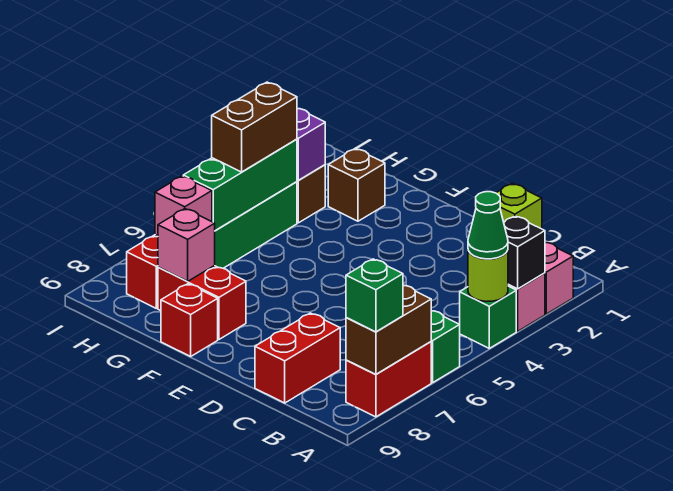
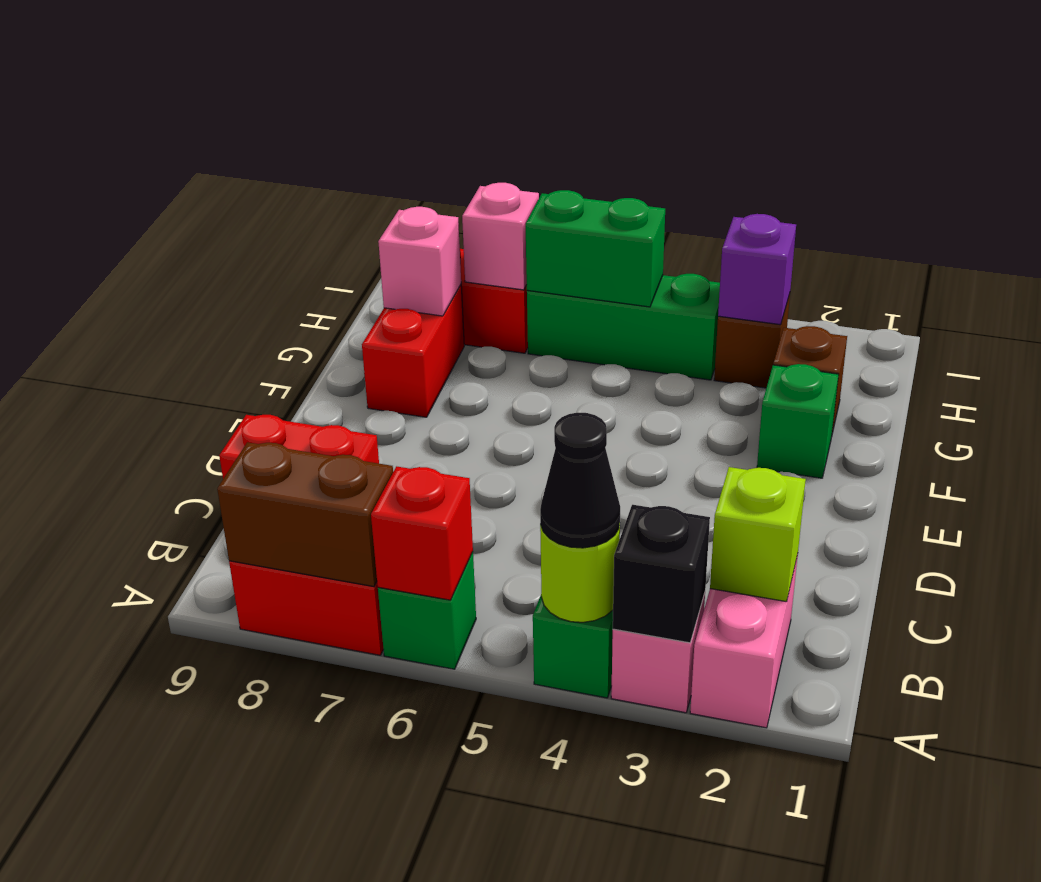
green cone A4 level 3 -> black cone A4 level 3
green brick A8 level 3 -> green brick F2 level 1
red brick F9 level 1 -> red brick A6 level 2
green brick H4:H6 level 2 -> green brick H5:H6 level 2
brown brick H4:H5 level 3 -> none

